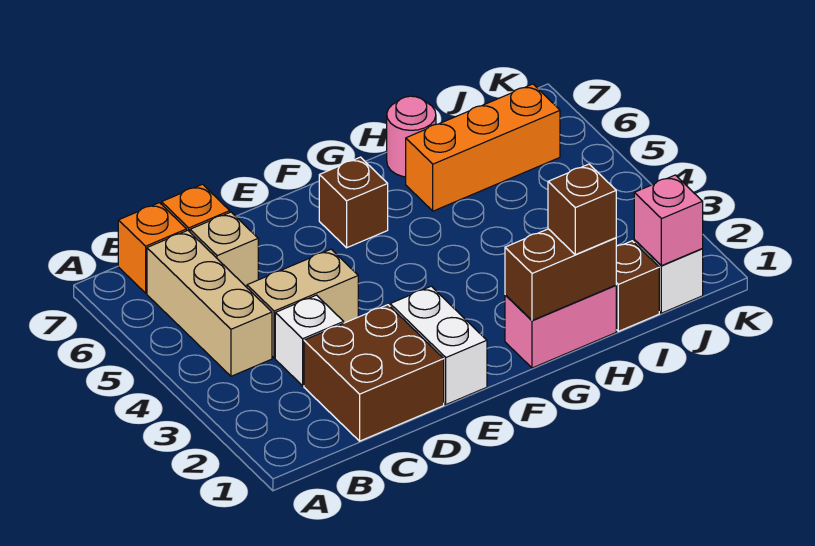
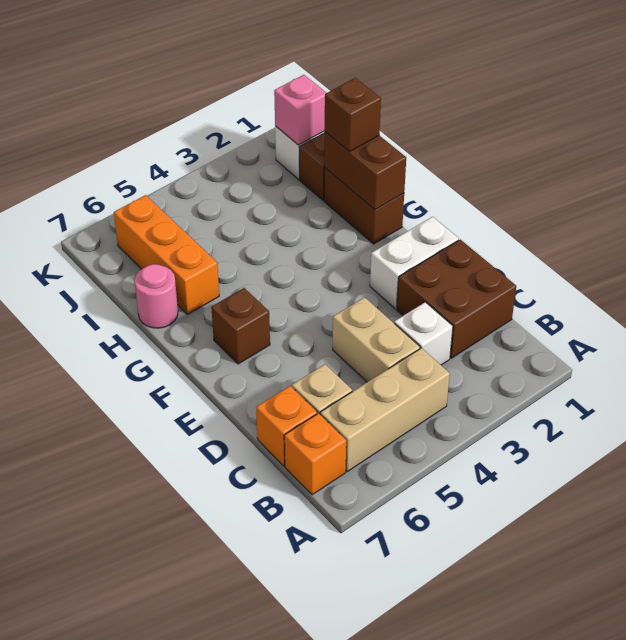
pink brick G1:H1 level 1 -> brown brick G1:H1 level 1

